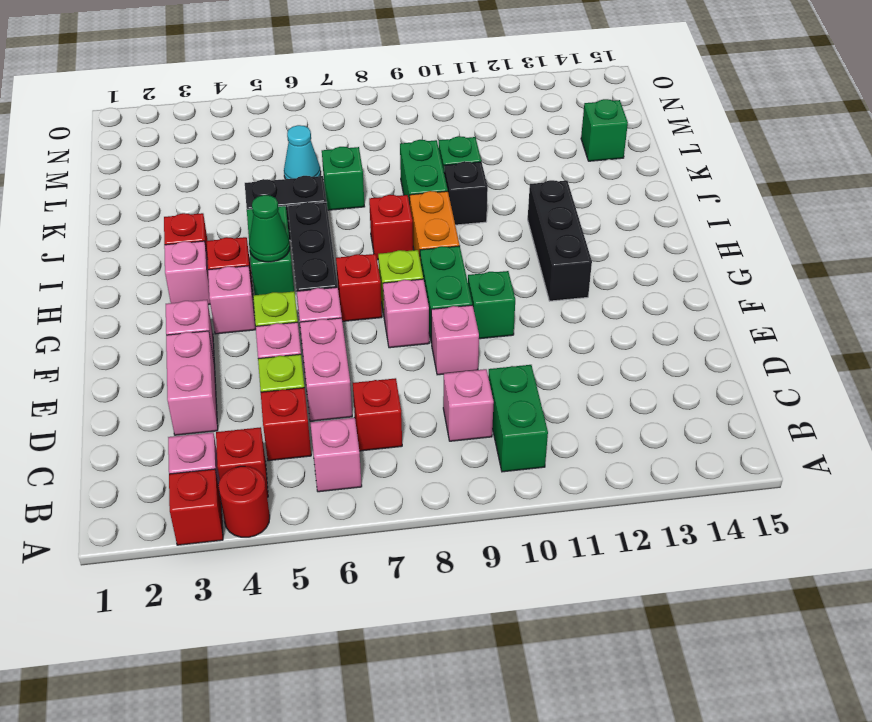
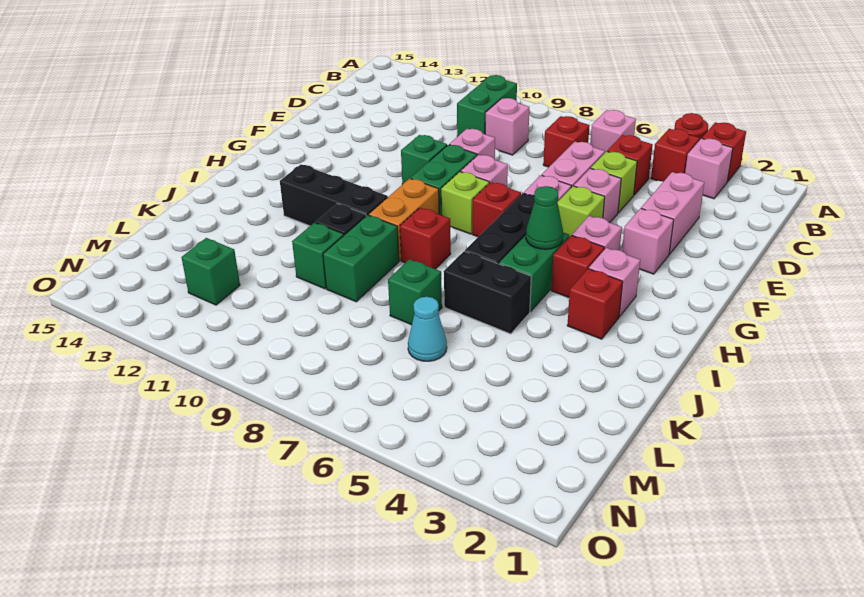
black brick G12:I12 level 1 -> black brick I10:I12 level 1
green brick L14 level 1 -> green brick M12 level 1

